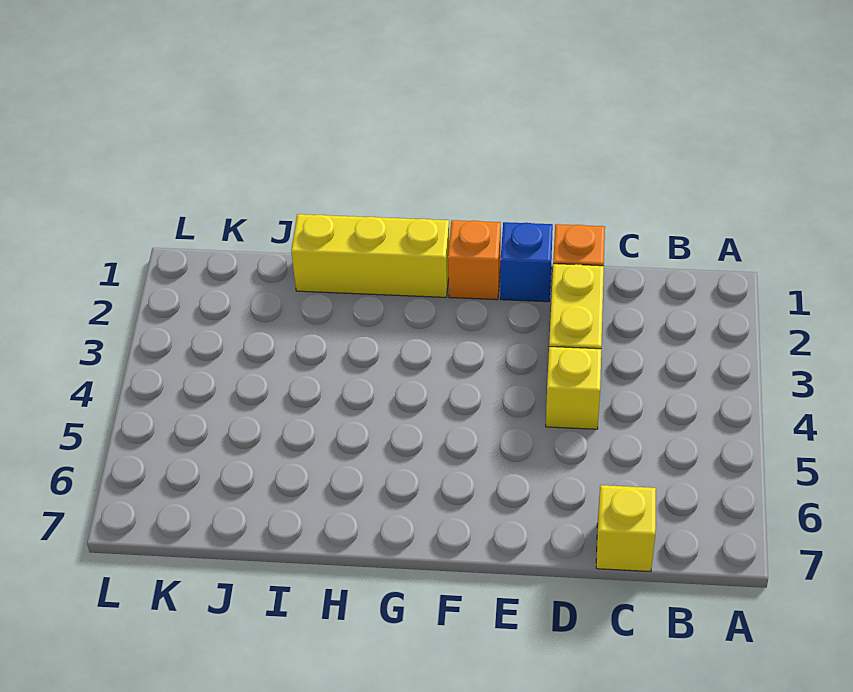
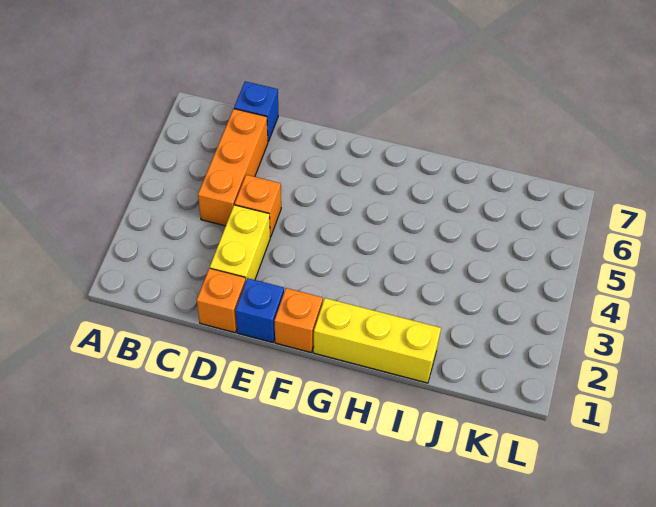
none -> orange brick C4:C6 level 1
yellow brick C7 level 1 -> blue brick C7 level 1
yellow brick D4 level 1 -> orange brick D4 level 1

